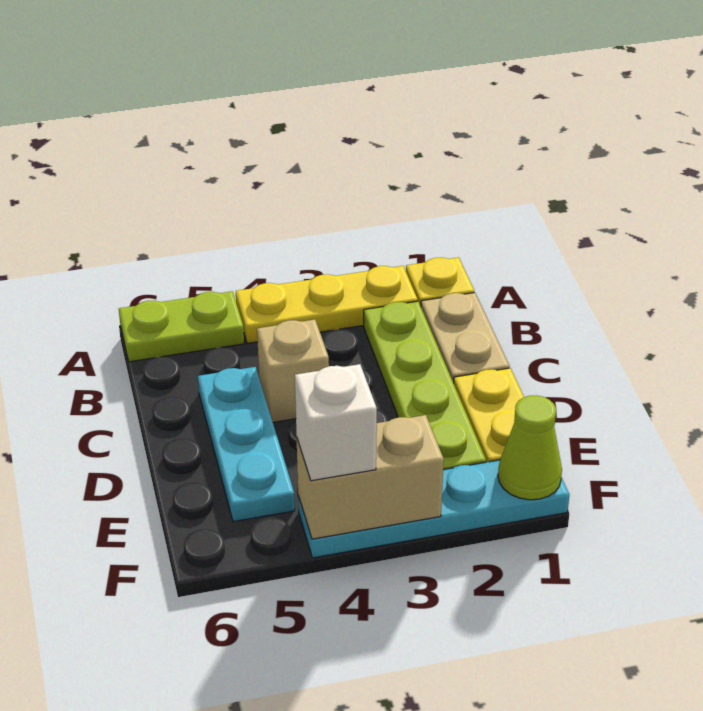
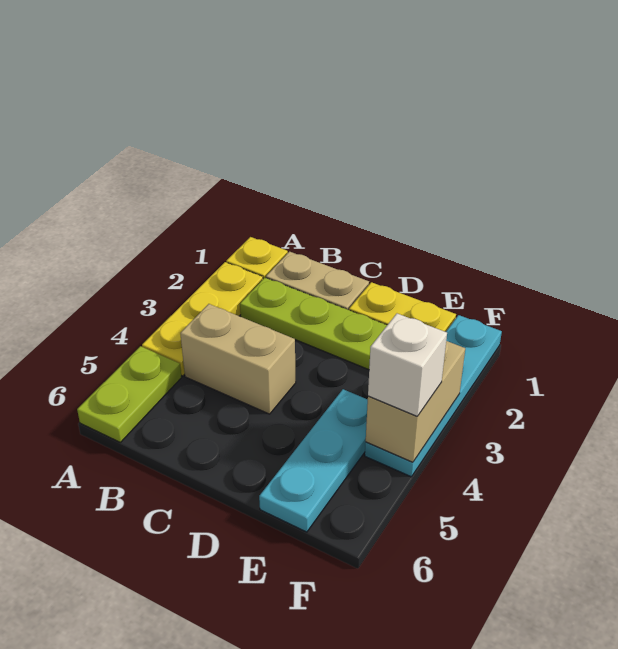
tan brick C4 level 1 -> tan brick B4:C4 level 1
cyan plate C5:E5 level 1 -> cyan plate E4:E6 level 1
lime cone F1 level 2 -> none

